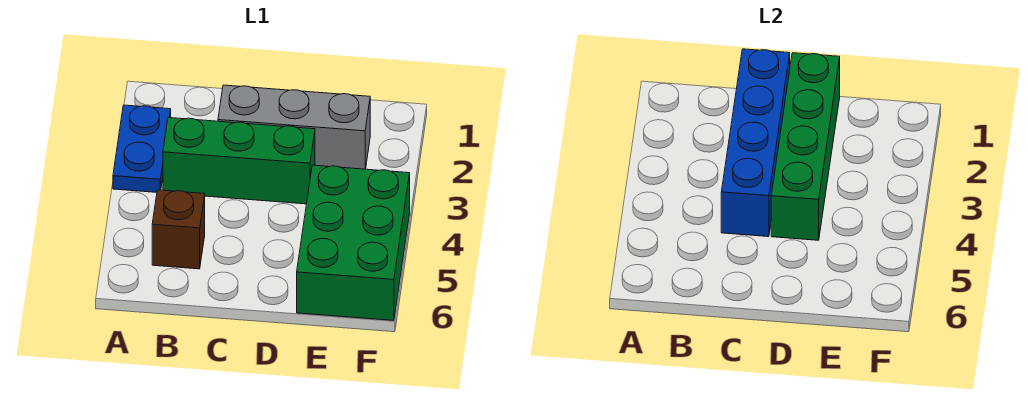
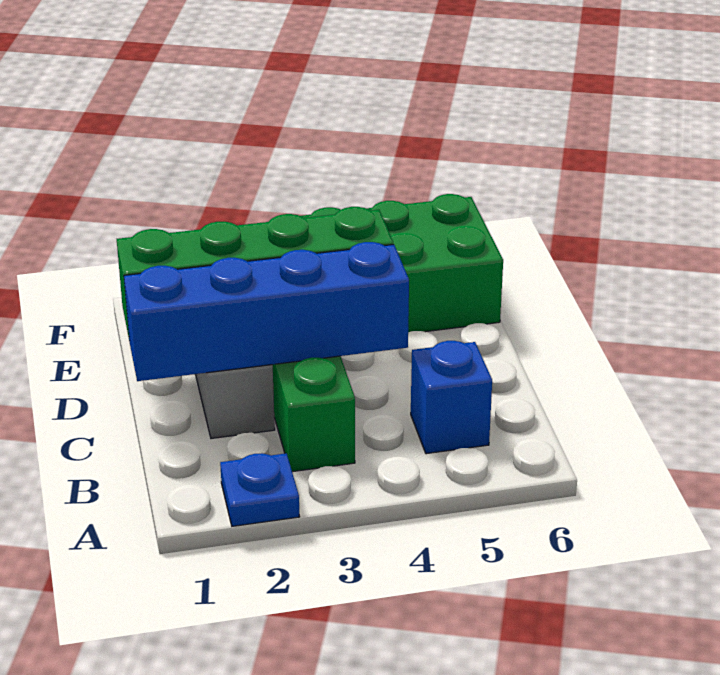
blue plate A2:A3 level 1 -> blue plate A2 level 1
brown brick B5 level 1 -> blue brick B5 level 1

